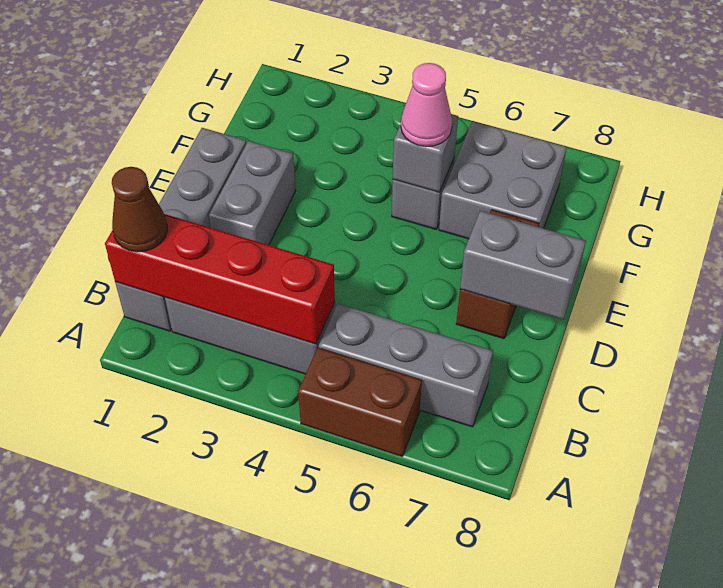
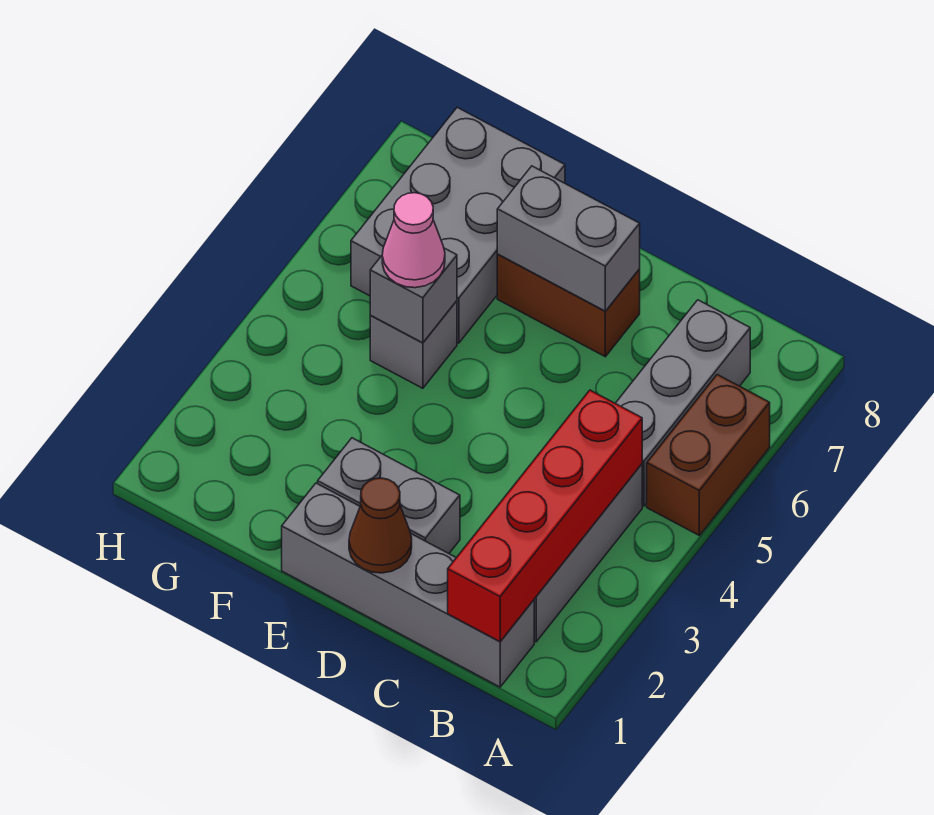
brown cone B1 level 3 -> brown cone D1 level 2
grey brick D7:D8 level 2 -> grey brick D7:E7 level 2
grey brick F6:G7 level 1 -> grey brick F6:G8 level 1

